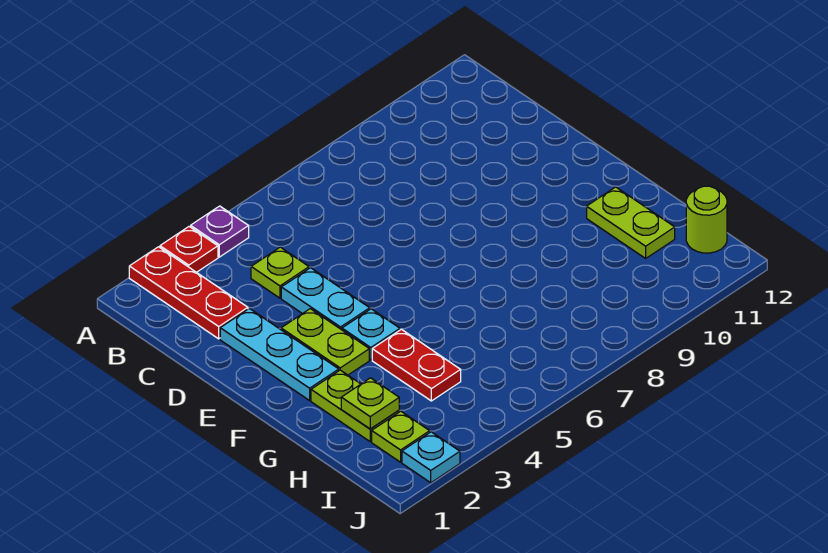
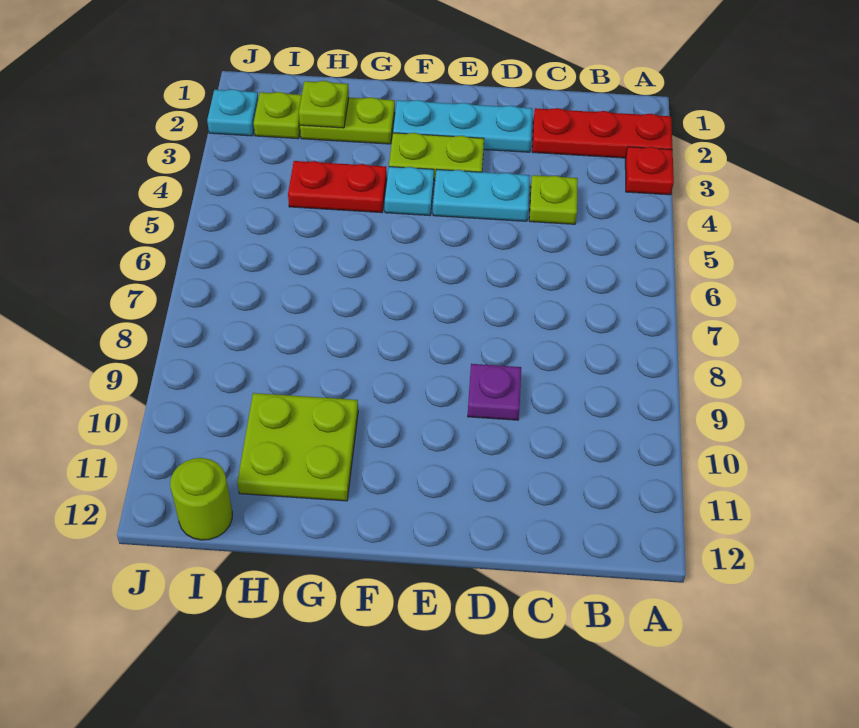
purple plate A4 level 1 -> purple plate D9 level 1
lime plate G11:H11 level 1 -> lime plate G10:H11 level 1

